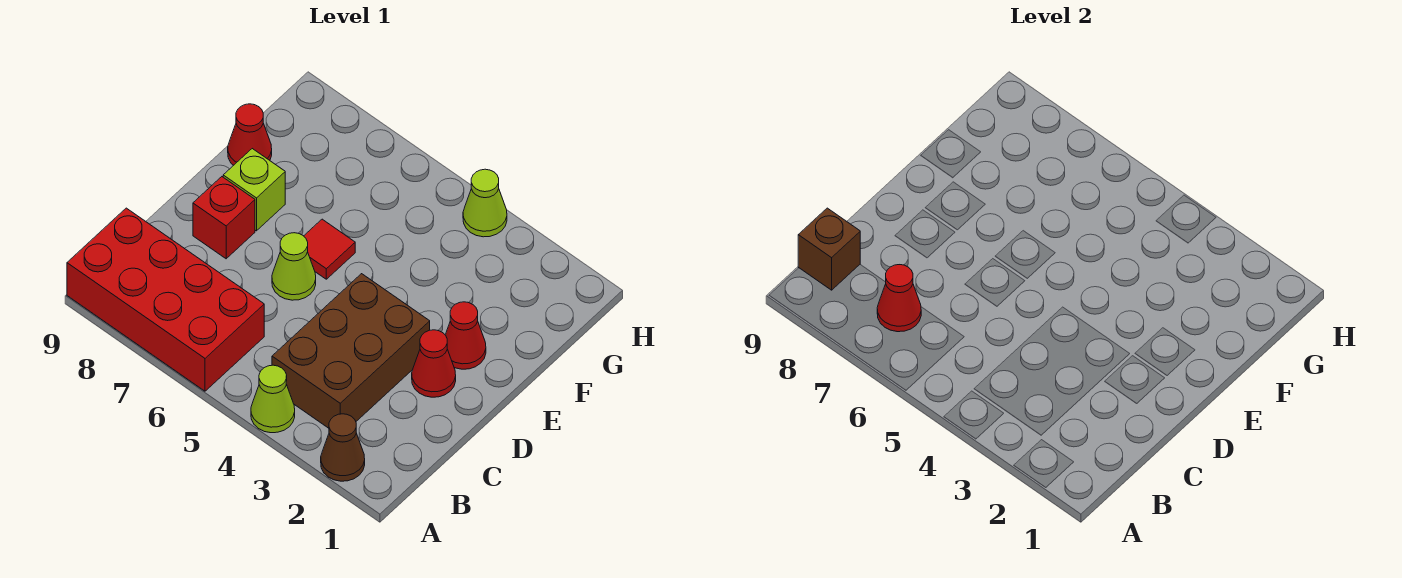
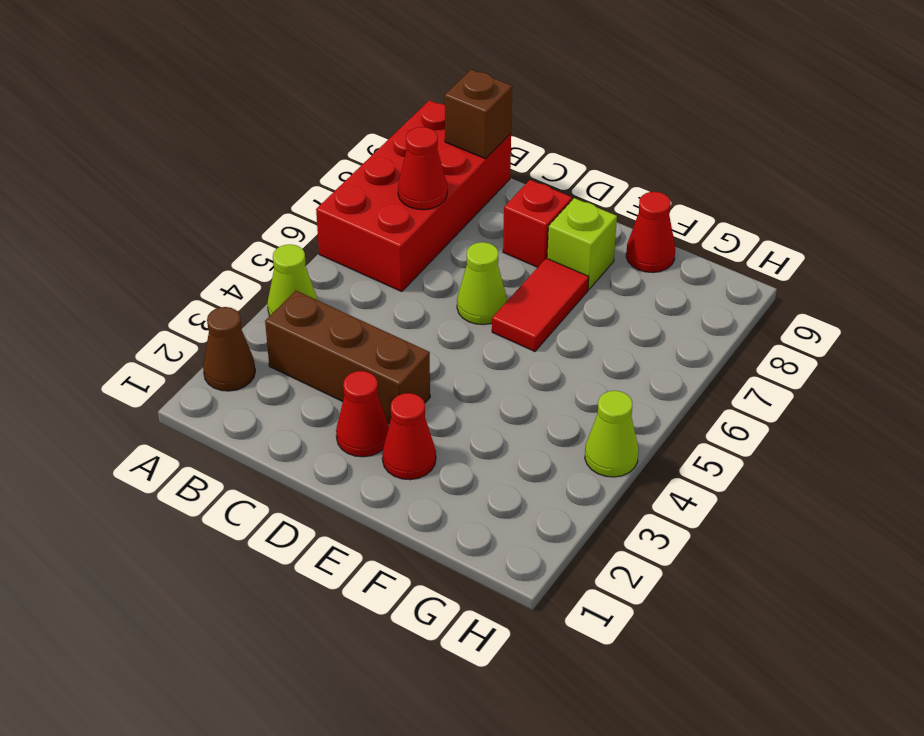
brown brick B3:D4 level 1 -> brown brick B3:D3 level 1
red tile E6 level 1 -> red tile E6:E7 level 1

